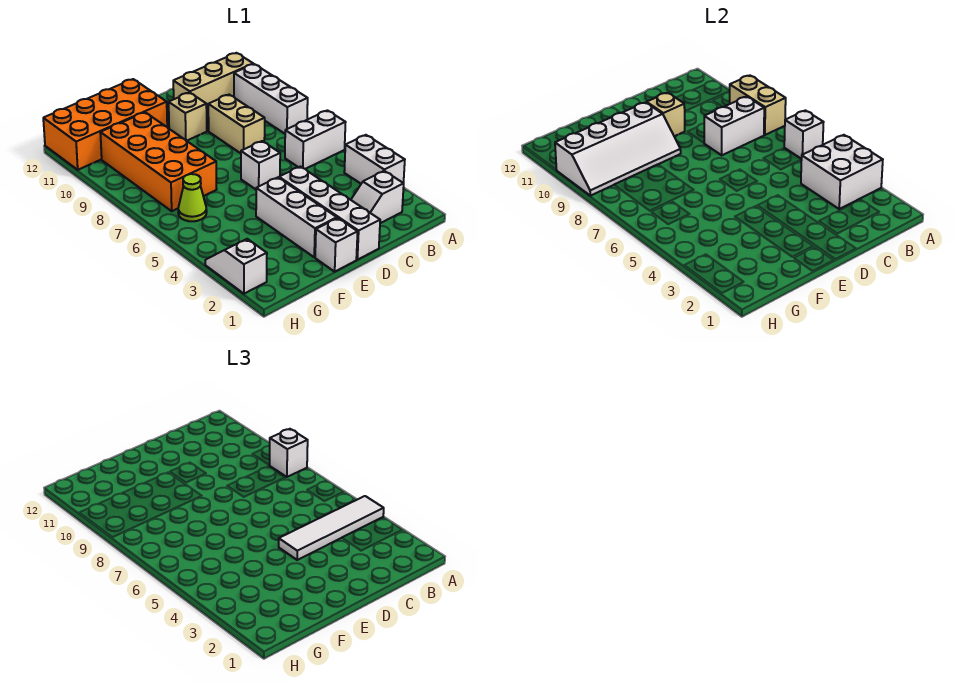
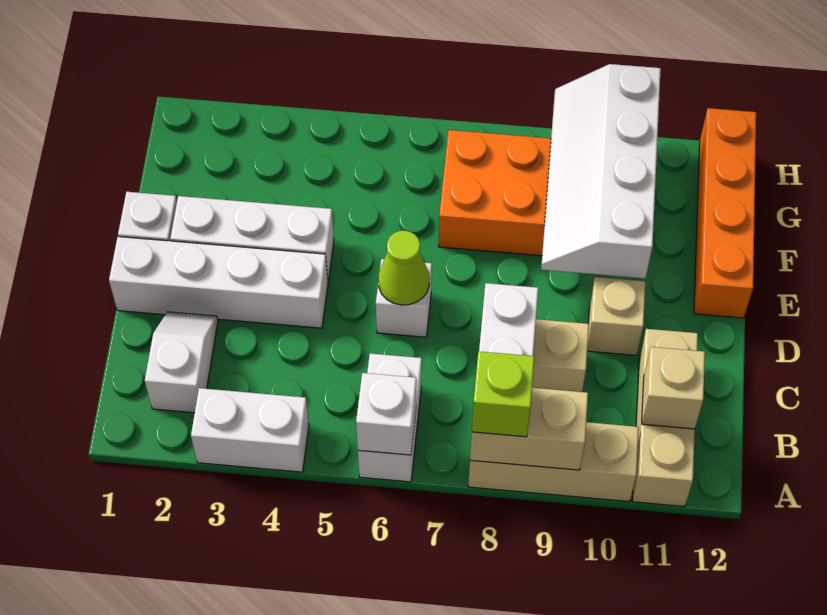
white brick A3:B4 level 2 -> none
white tile A4:D4 level 3 -> none
white brick A8:A10 level 1 -> tan brick A8:A10 level 1
white brick A8 level 3 -> lime brick A8 level 3
tan brick D10 level 2 -> tan brick B11 level 2
orange brick E11:H12 level 1 -> orange brick E12:H12 level 1
lime cone G6 level 1 -> lime cone D6 level 2
white slope H2:H3 level 1 top 2 -> none

